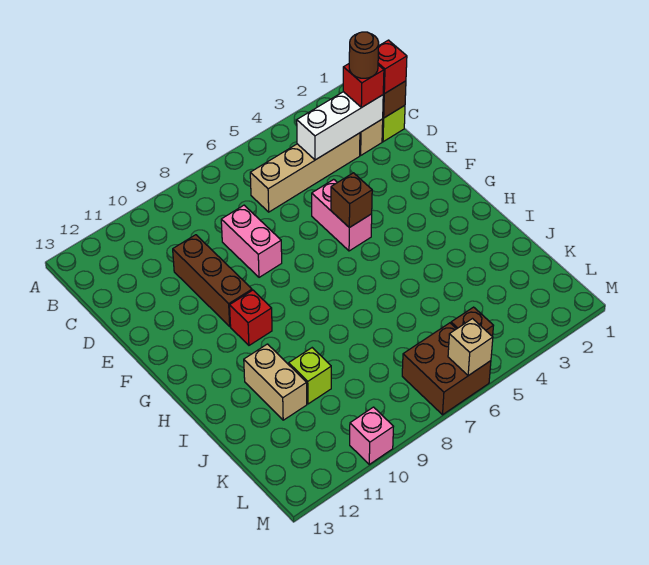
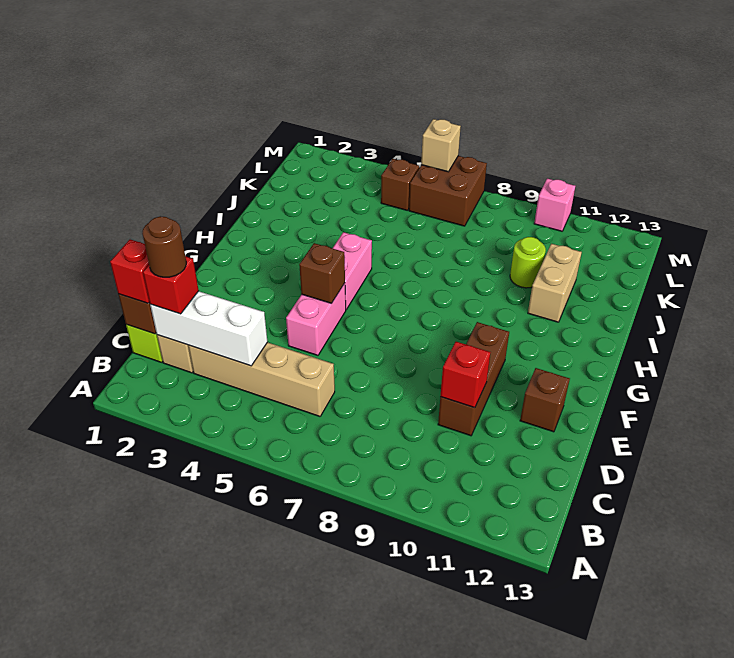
pink brick D8:E8 level 1 -> pink brick G5:H5 level 1
none -> brown brick E12 level 1
red brick G10 level 1 -> red brick D10 level 2
lime brick J10 level 1 -> lime round brick J10 level 1

